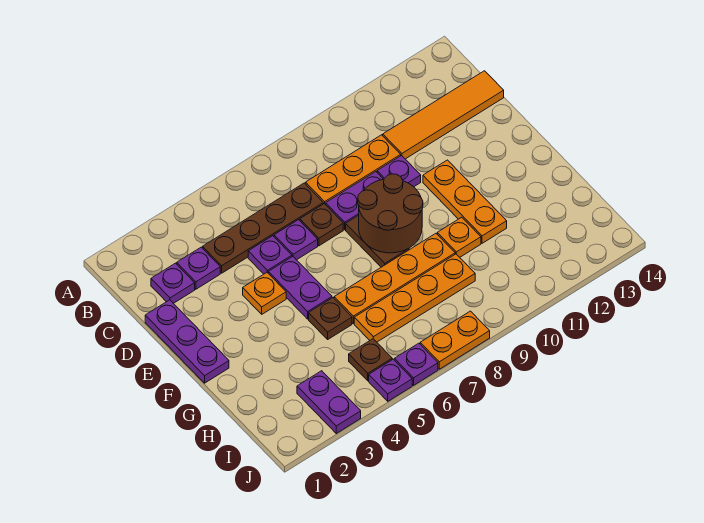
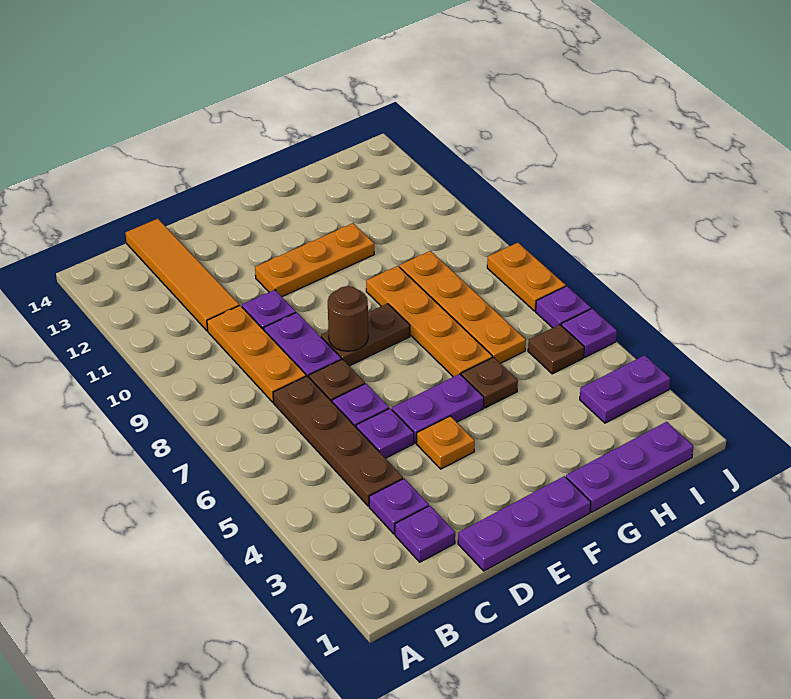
brown round brick E8:F9 level 2 -> brown round brick E8 level 2
none -> purple plate G1:I1 level 1
orange plate G10 level 1 -> none

